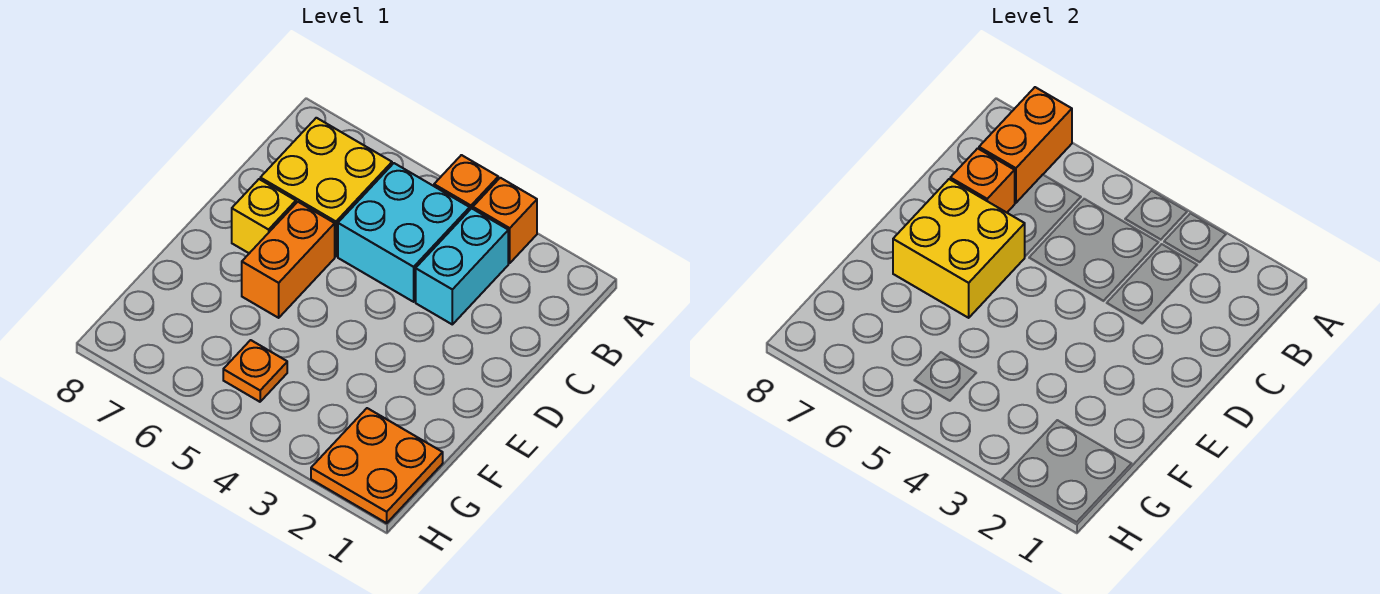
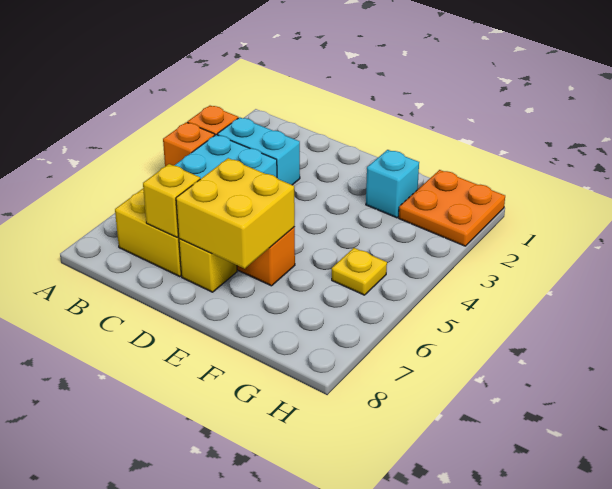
orange brick A7:B7 level 2 -> none
orange brick C7 level 2 -> yellow brick C7 level 2
none -> cyan brick F2 level 1
orange plate G5 level 1 -> yellow plate G5 level 1

